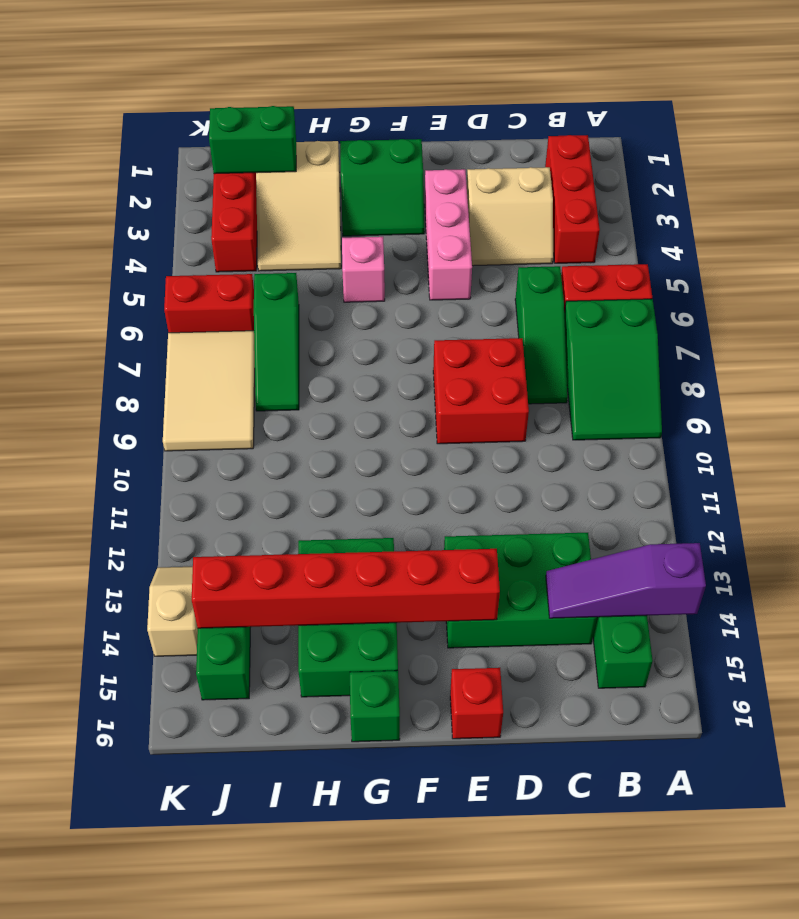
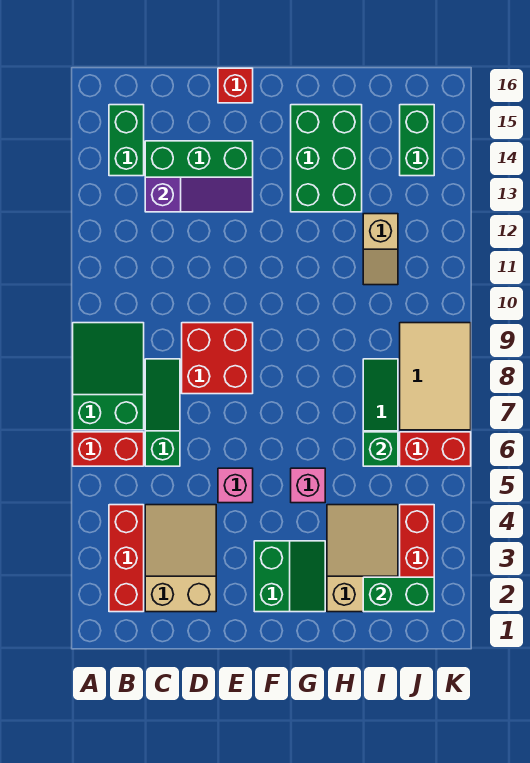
purple slope A14:C14 level 2 top A -> purple slope C13:E13 level 2 top C
tan slope C3:D4 level 1 top 3 -> tan slope C2:D4 level 1 top 2
pink brick E3:E5 level 1 -> pink brick E5 level 1
red brick E14:J14 level 2 -> none
green slope F2:G3 level 1 top 2 -> green slope F2:G3 level 1 top F
green brick G16 level 1 -> green brick I6 level 2
tan slope K13:K14 level 1 top 14 -> tan slope I11:I12 level 1 top 12

